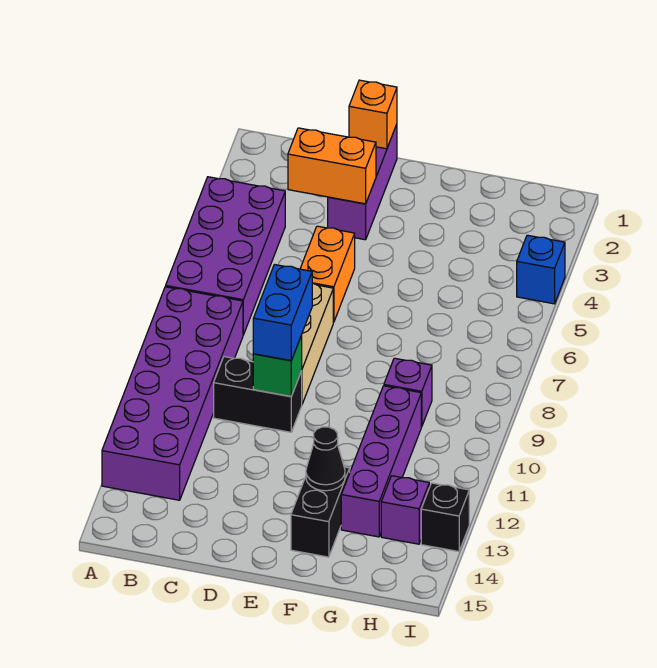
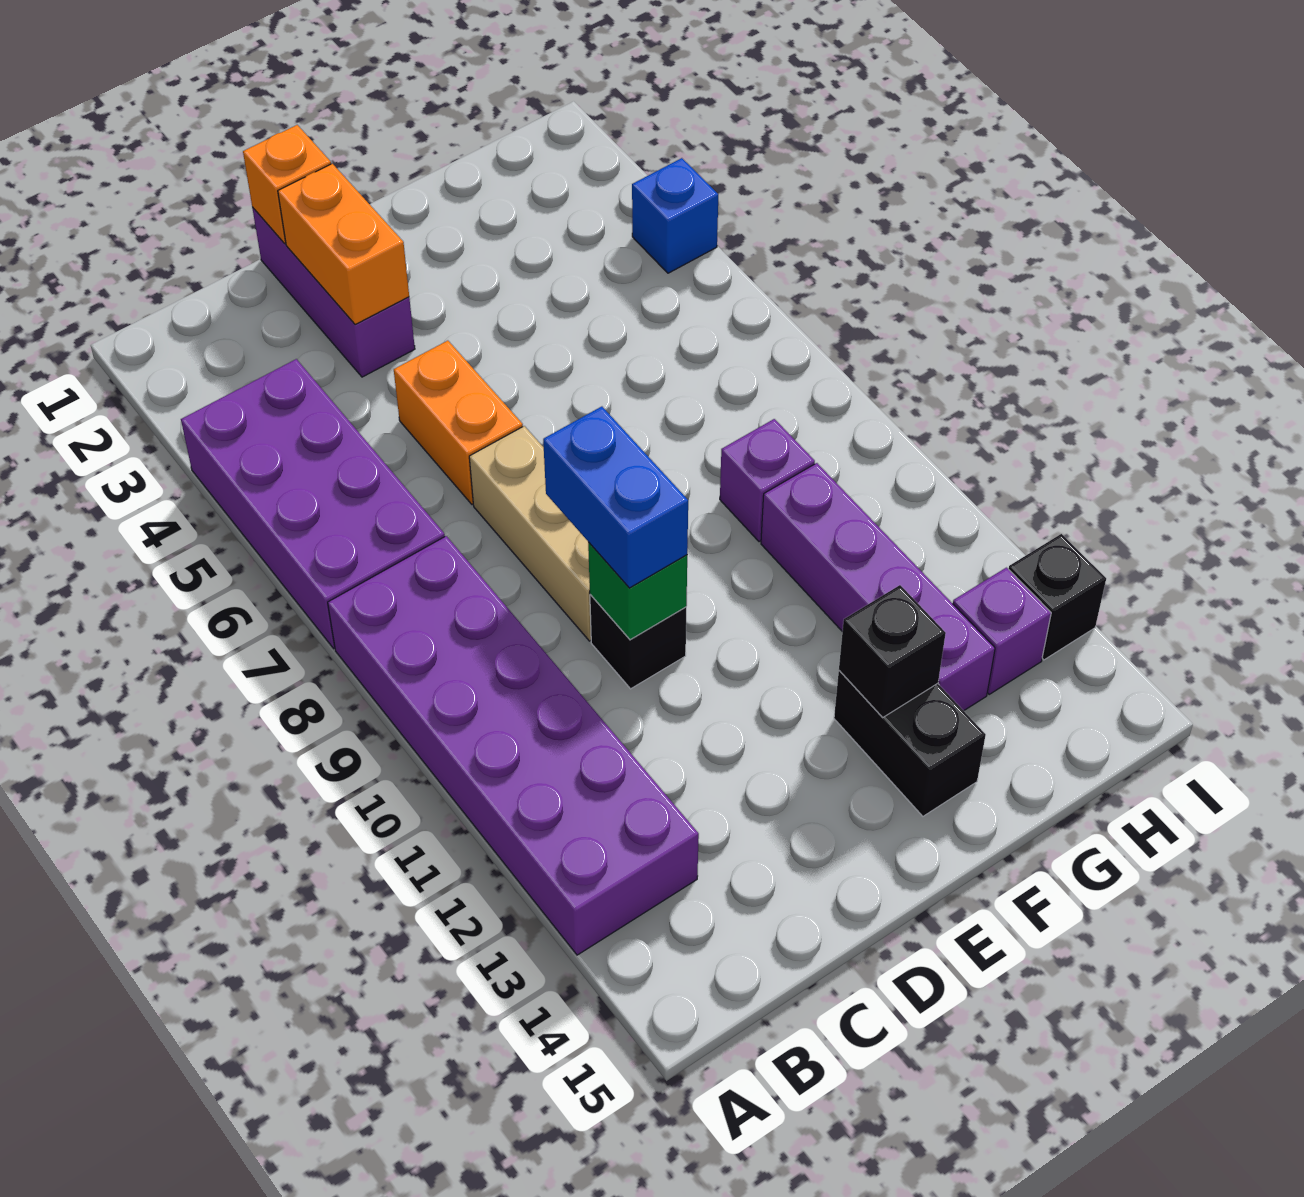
orange brick C3:D3 level 2 -> orange brick D2:D3 level 2
black brick C10:D10 level 1 -> black brick D10 level 1
black cone F13 level 2 -> black brick F13 level 2

